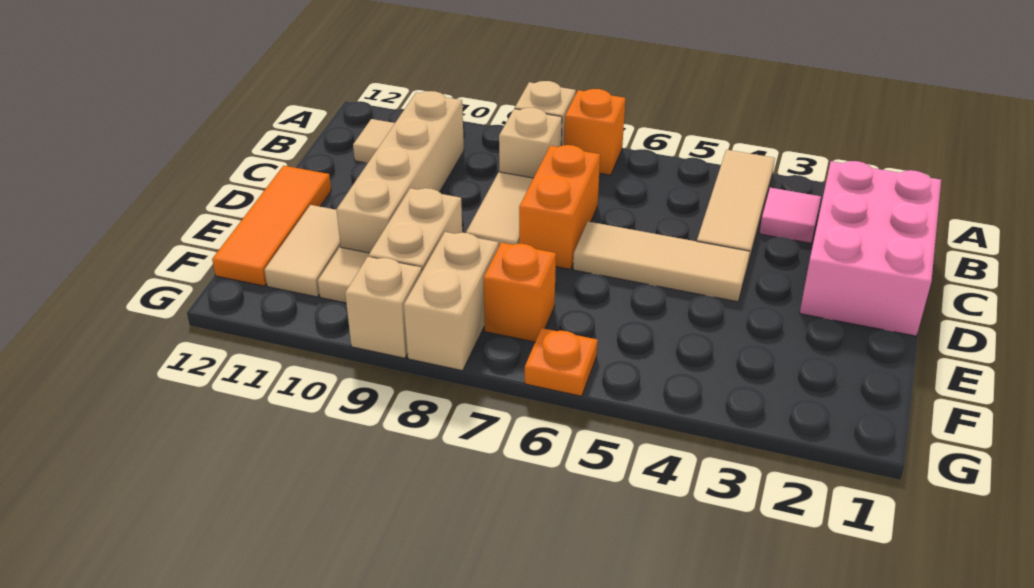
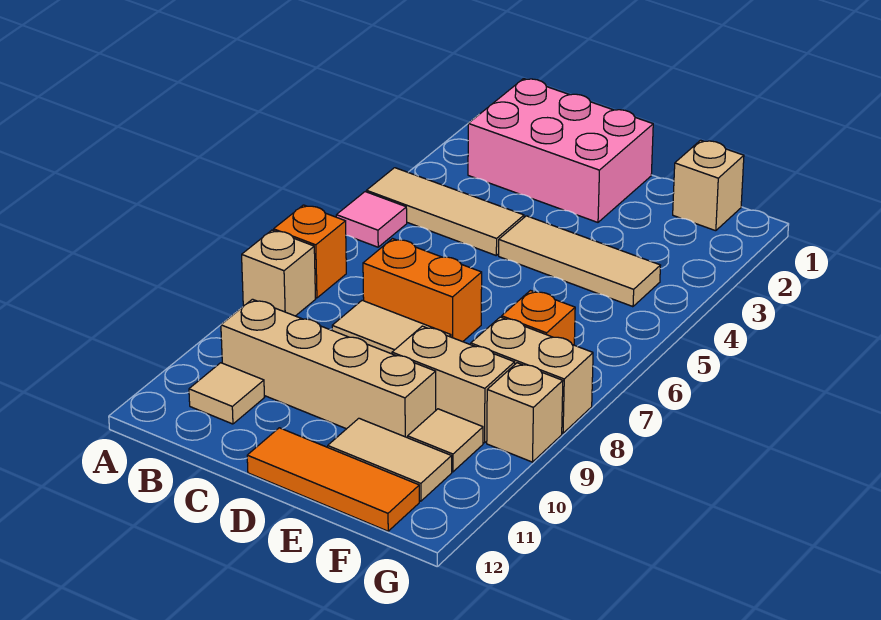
pink tile B3 level 1 -> pink tile A5 level 1
tan brick B8 level 1 -> tan brick F1 level 1
tan tile D4:D6 level 1 -> tan tile D4:F4 level 1
orange plate G6 level 1 -> none

